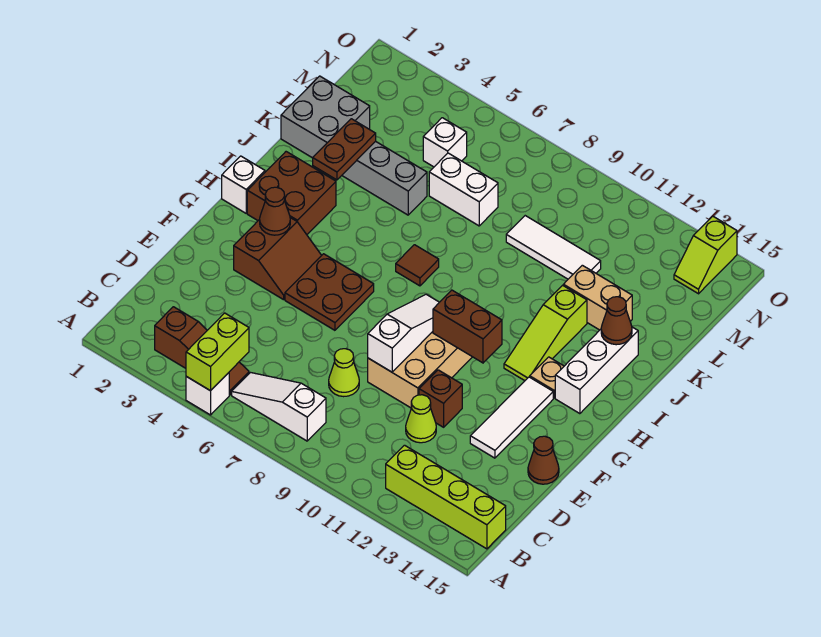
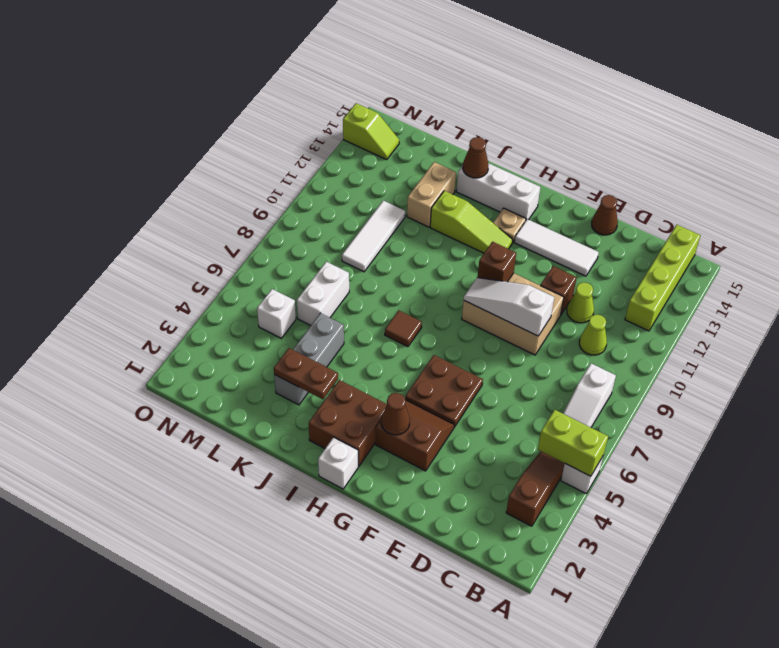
lime cone D8 level 1 -> lime cone C10 level 1
brown brick G10:G11 level 2 -> brown brick G10 level 2
grey brick K1:L2 level 1 -> none

